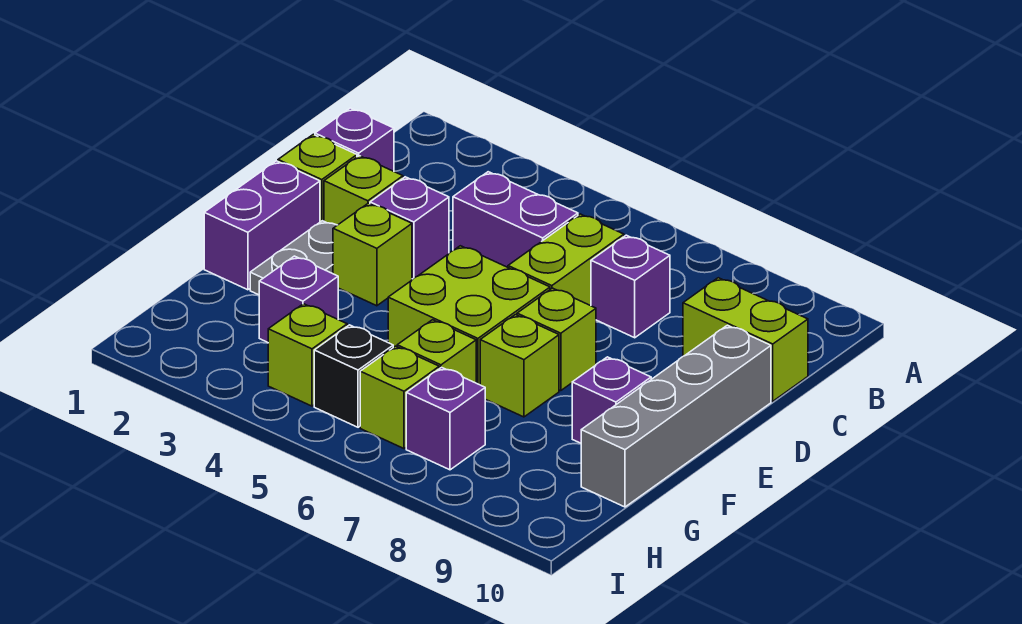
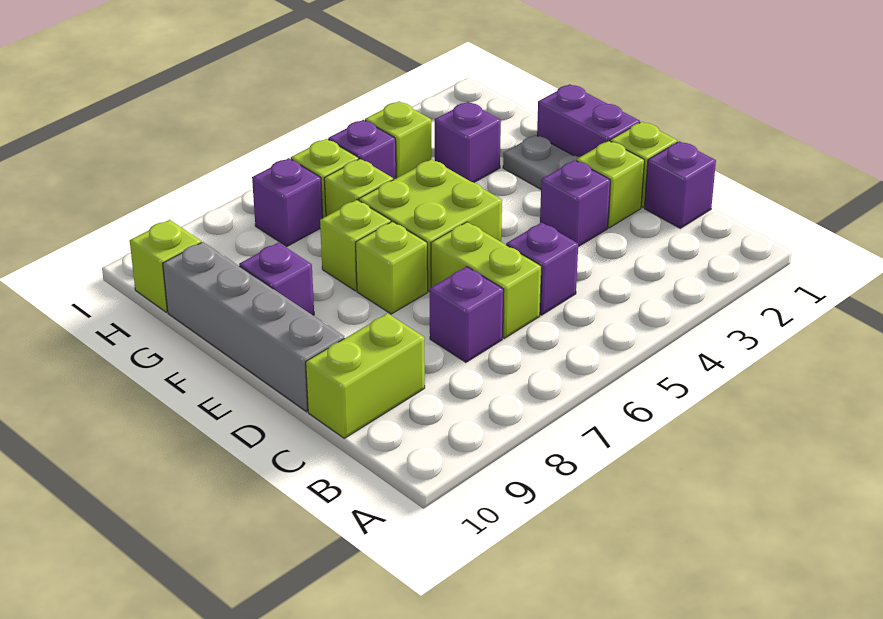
purple brick C4:C5 level 1 -> purple brick C5 level 1
lime brick E3 level 1 -> lime brick H10 level 1
black brick H5 level 1 -> purple brick H5 level 1

